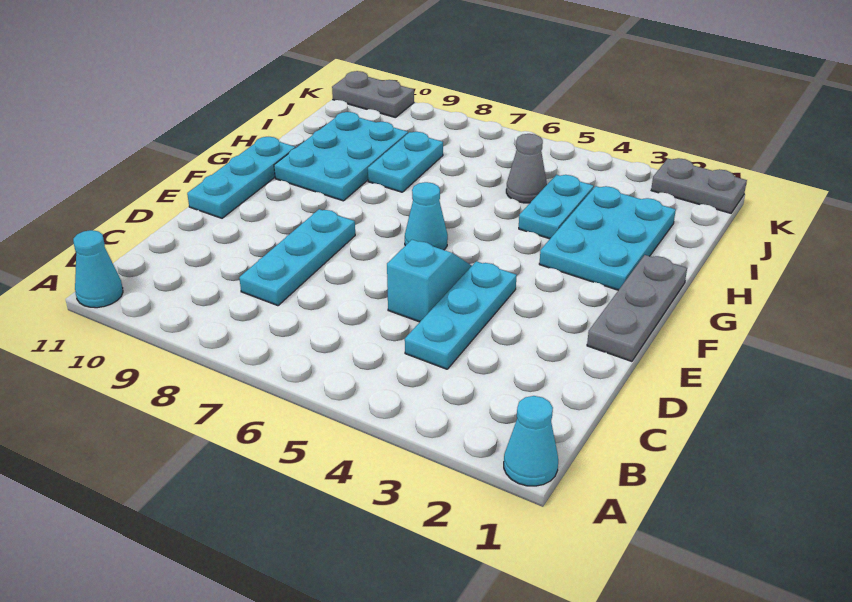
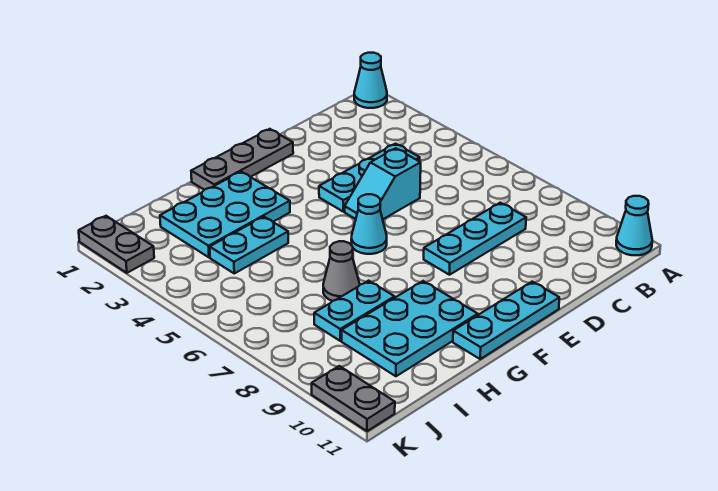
grey cone I5 level 1 -> grey cone H7 level 1

